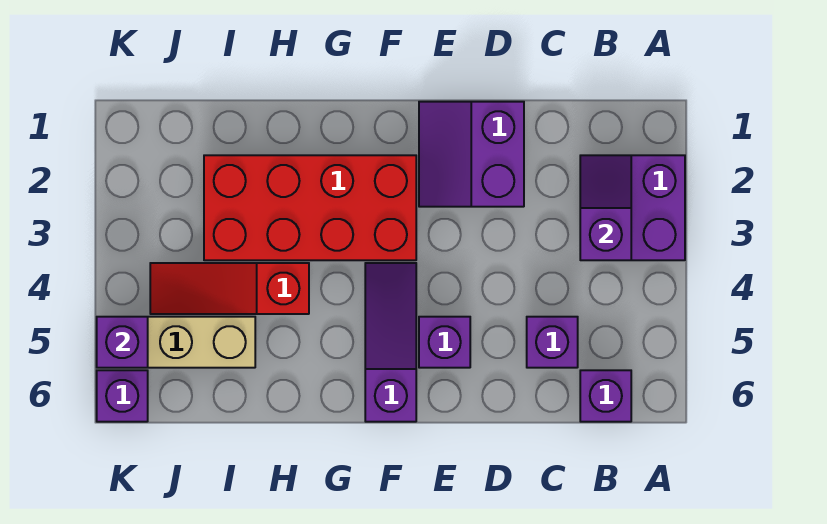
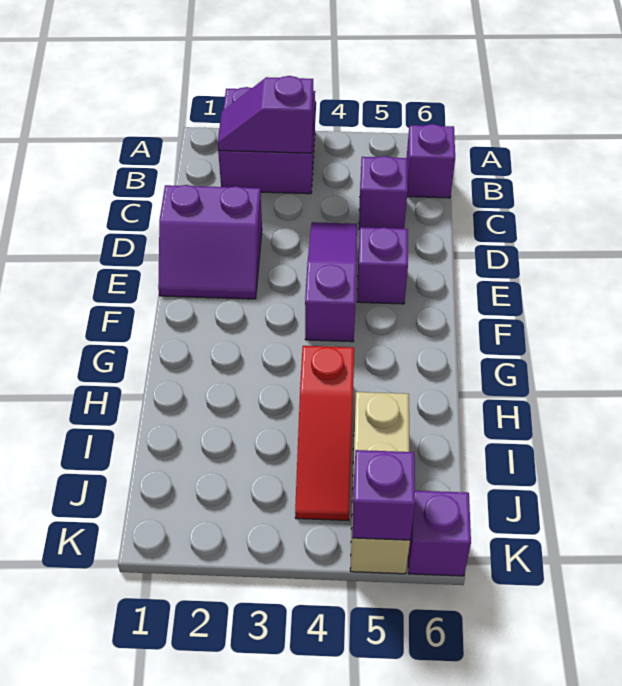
red brick F2:I3 level 1 -> none
purple slope F4:F6 level 1 top 6 -> purple slope D4:F4 level 1 top F

